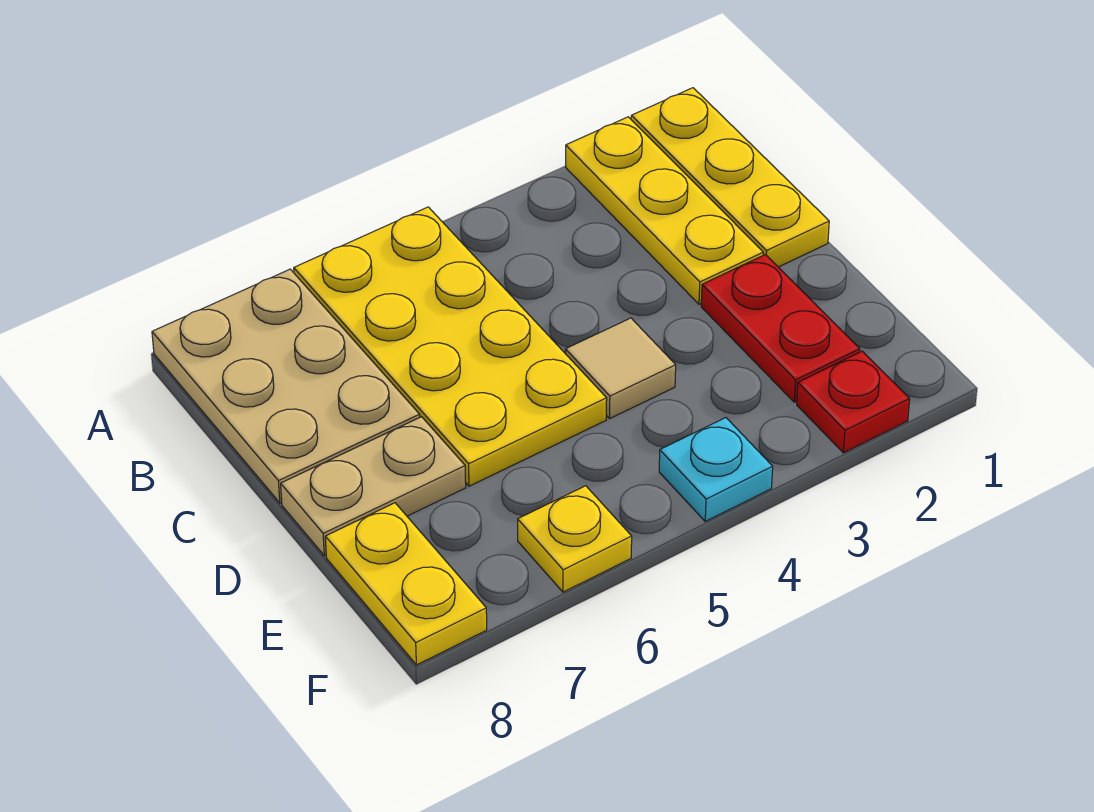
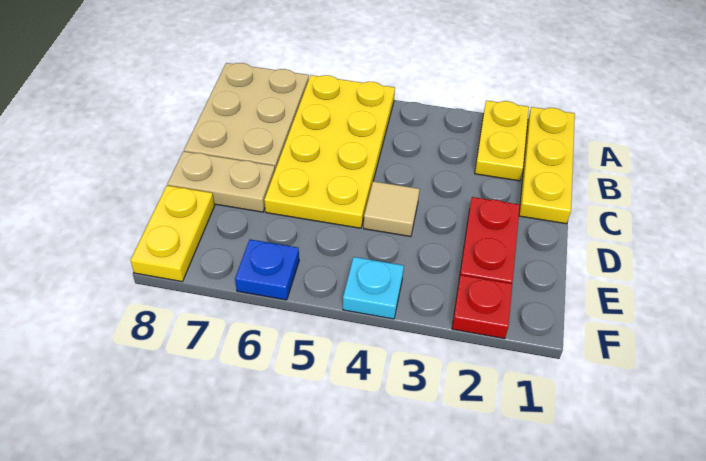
yellow plate A2:C2 level 1 -> yellow plate A2:B2 level 1
yellow plate F6 level 1 -> blue plate F6 level 1

